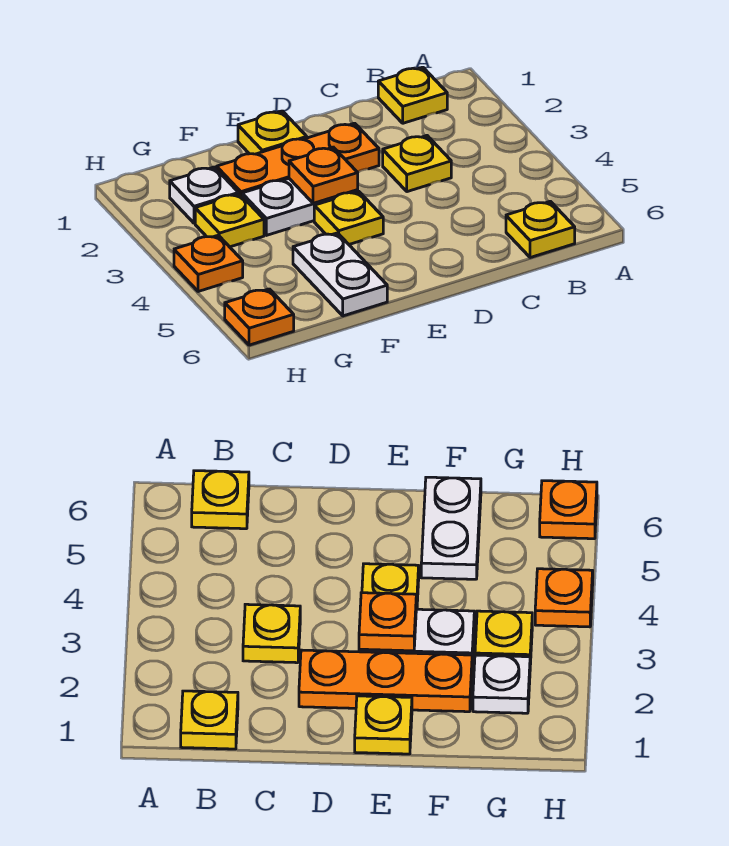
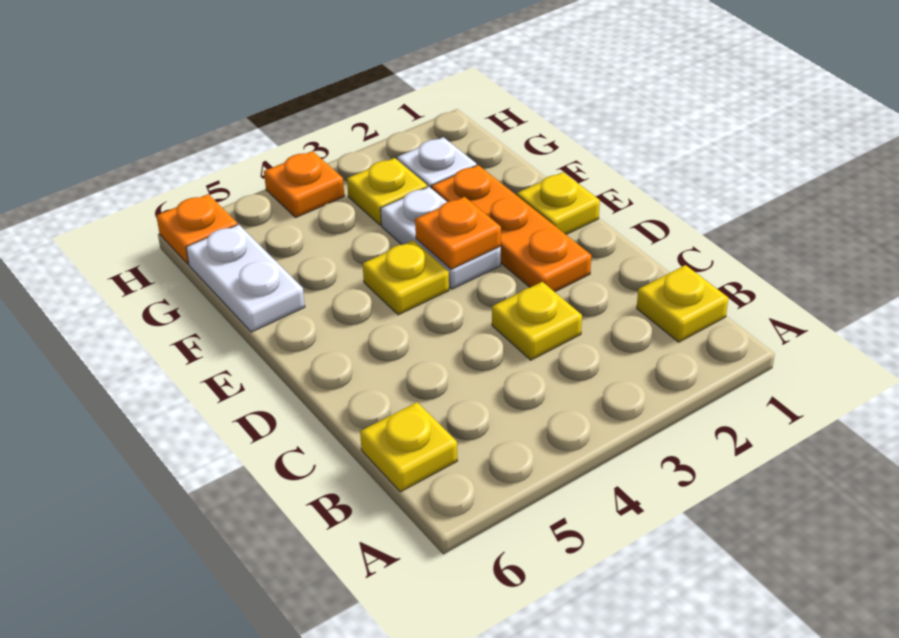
white plate F5:F6 level 1 -> white plate F6:G6 level 1

